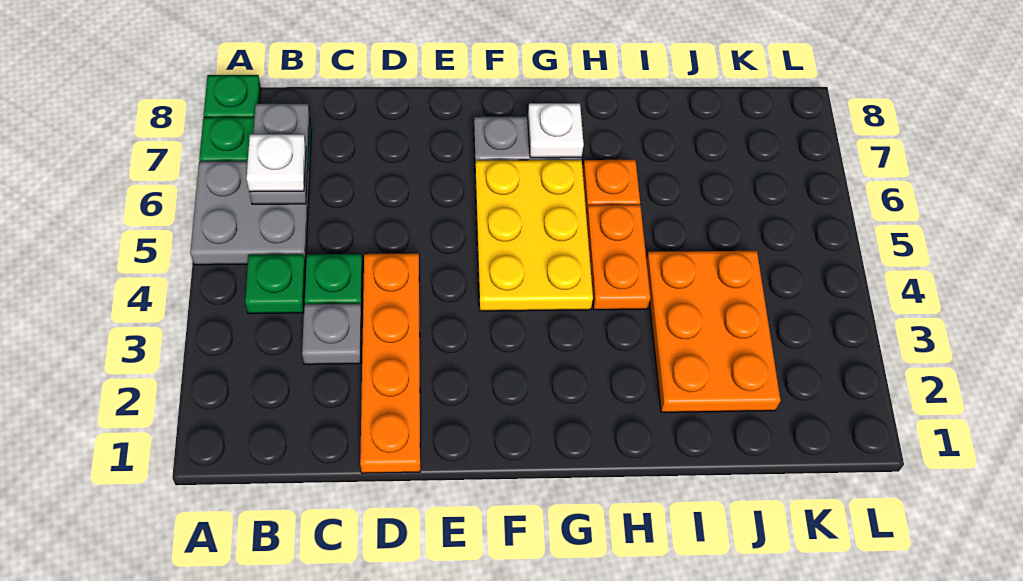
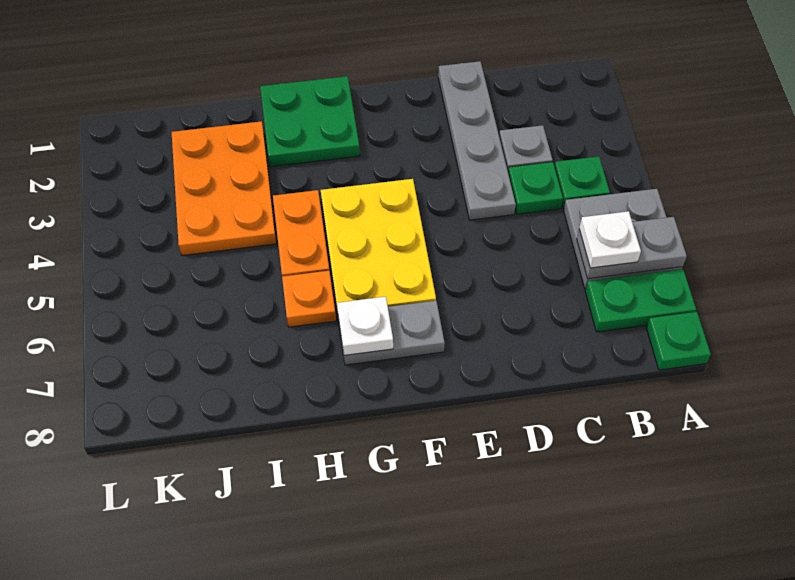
grey plate B6:B7 level 2 -> grey plate A6:B6 level 2
orange plate D1:D4 level 1 -> grey plate D1:D4 level 1
none -> green plate G1:H2 level 1

